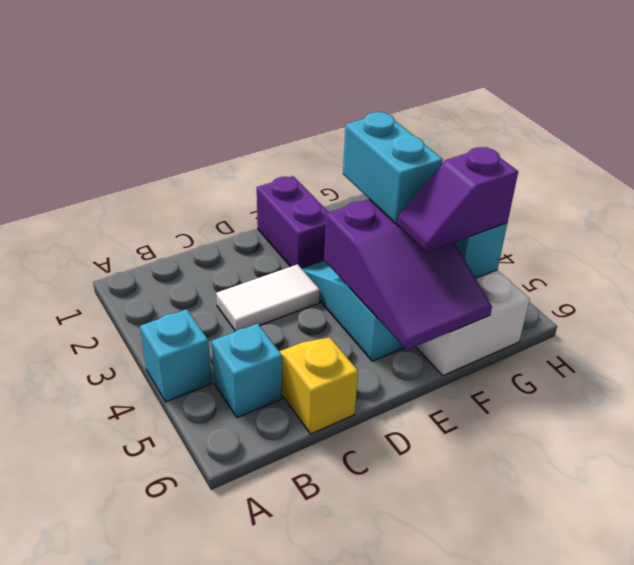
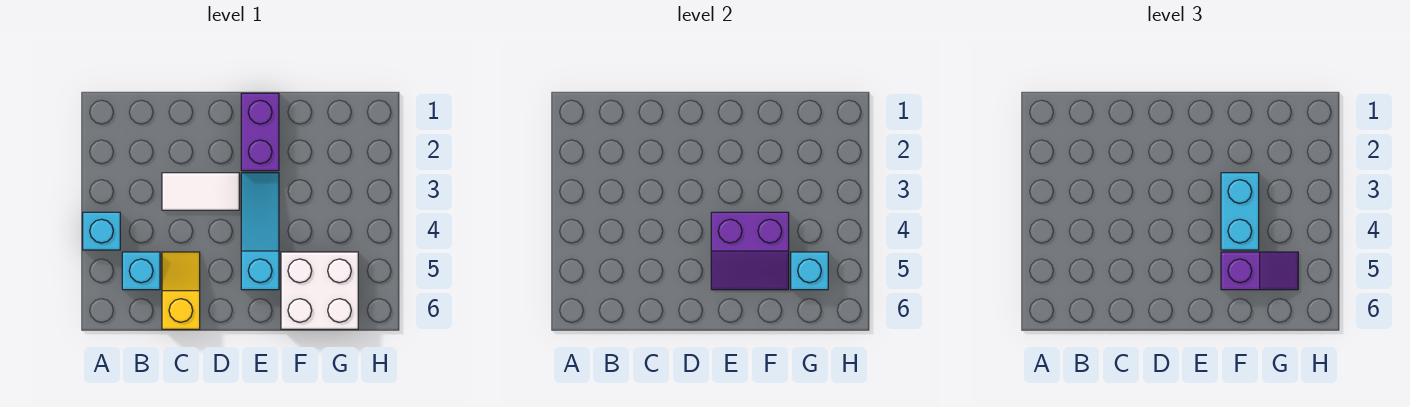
purple slope E4:F6 level 2 top 4 -> purple slope E4:F5 level 2 top 4
purple slope F5:G5 level 3 top G -> purple slope F5:G5 level 3 top F

